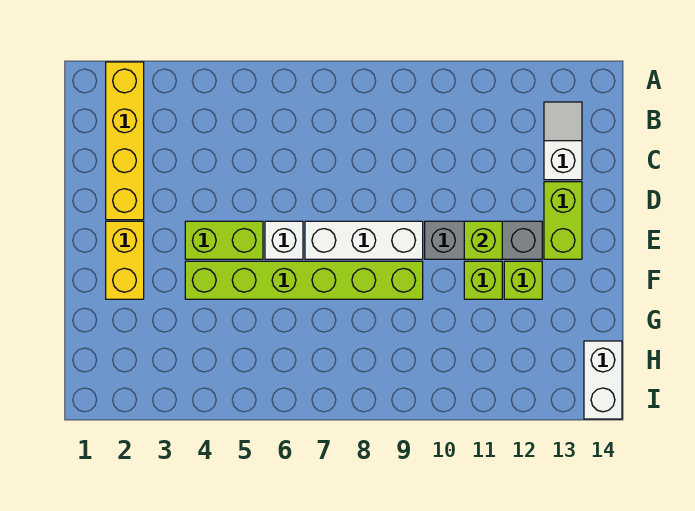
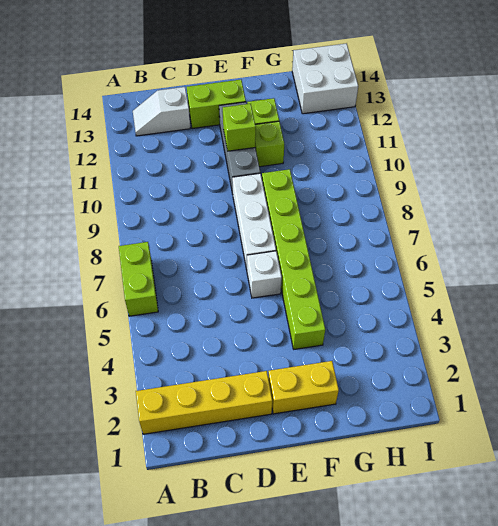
lime brick E4:E5 level 1 -> lime brick A6:A7 level 1
white brick H14:I14 level 1 -> white brick H13:I14 level 1

